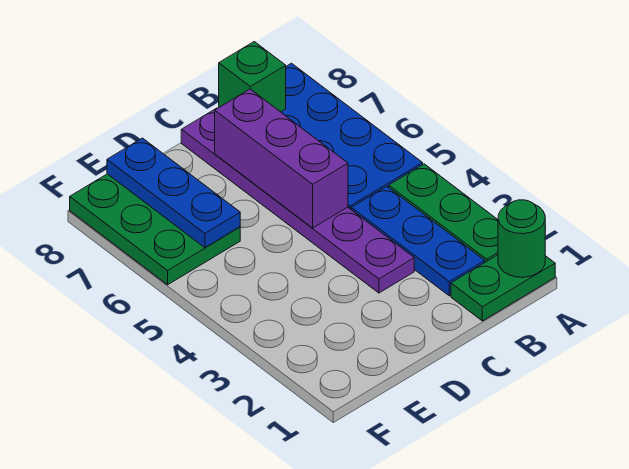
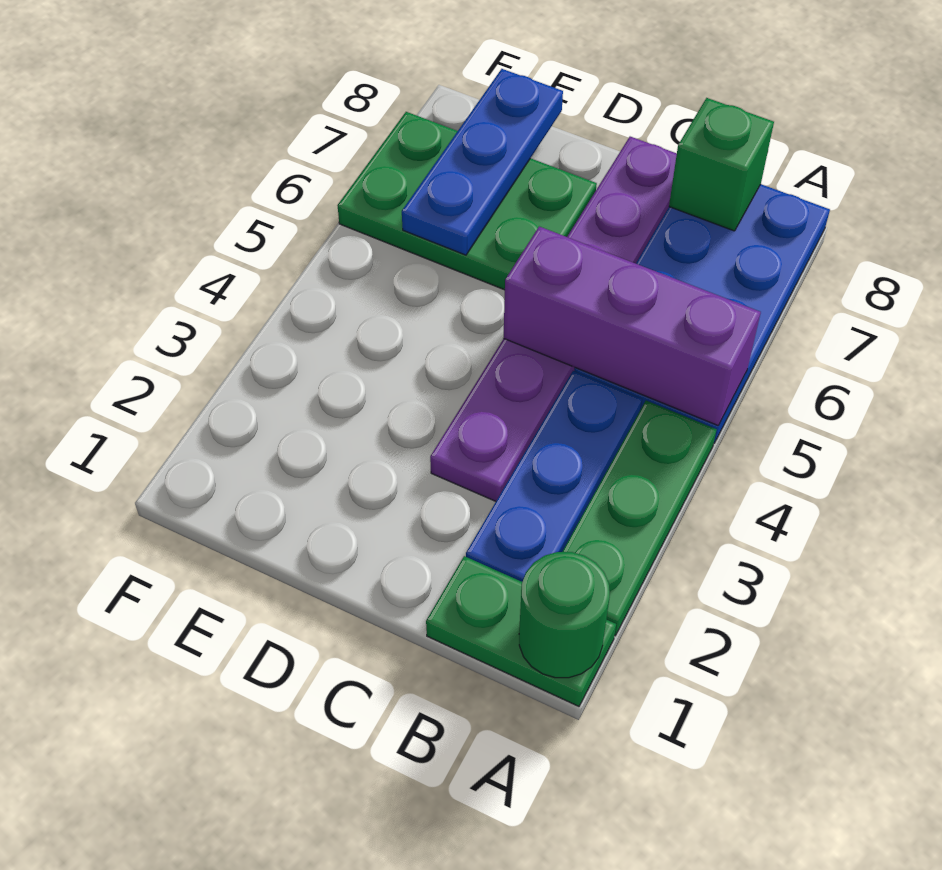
purple brick C5:C7 level 2 -> purple brick A5:C5 level 2
green plate E6:F8 level 1 -> green plate D6:F7 level 1

